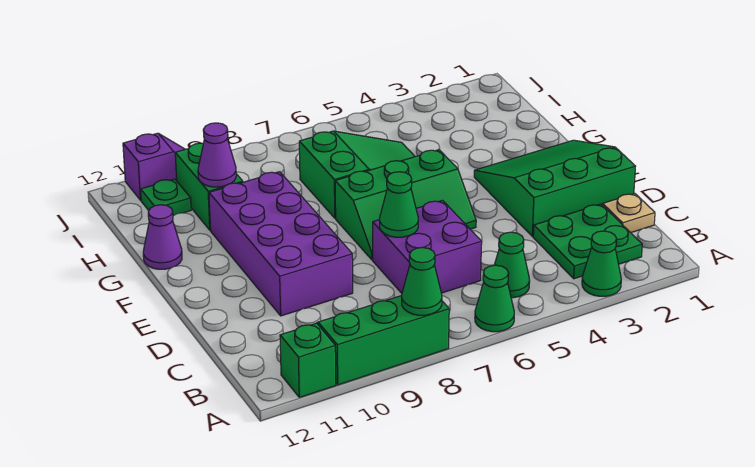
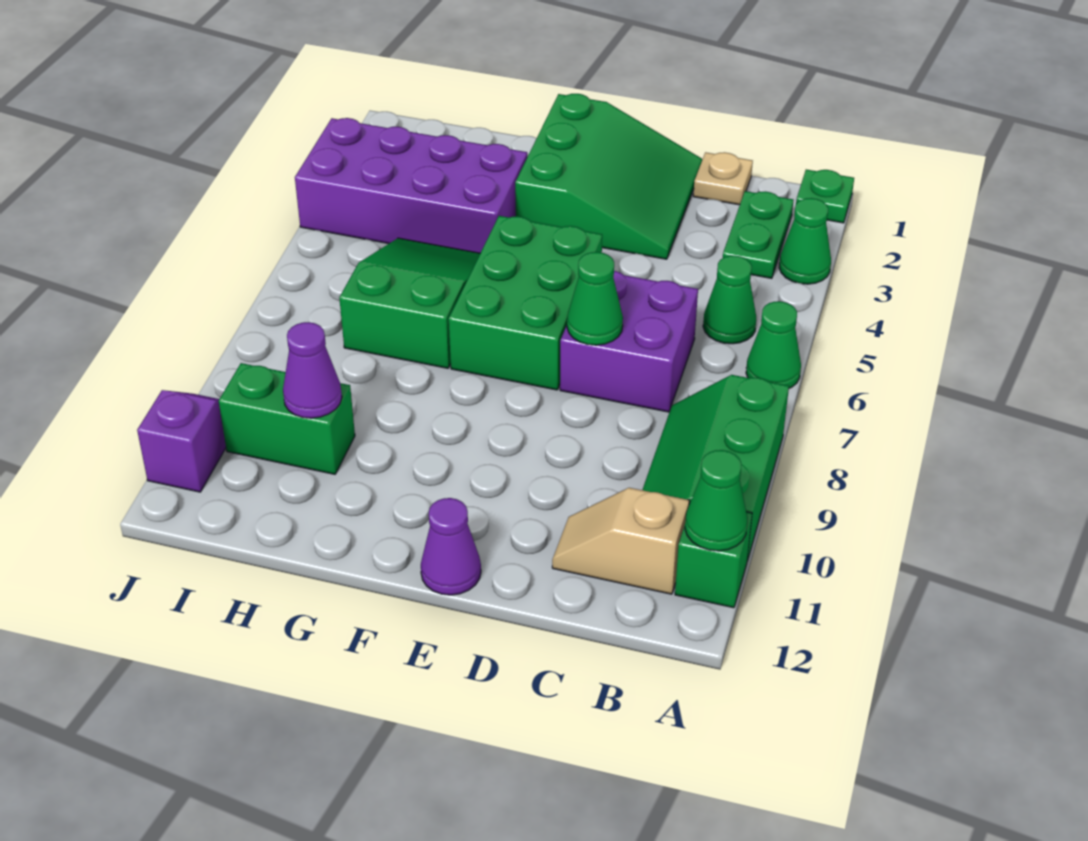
green cone A8 level 2 -> green cone A11 level 2
green plate B2:C3 level 1 -> green plate B2:B3 level 1
none -> tan slope B11:C11 level 1 top B
green slope D1:F3 level 1 top D -> green slope D1:F3 level 1 top F
purple brick D9:G10 level 1 -> purple brick G3:J4 level 1
green slope E5:F7 level 1 top F -> green brick E5:F7 level 1
purple cone G12 level 1 -> purple cone E12 level 1
green plate I11 level 1 -> green plate A1 level 1

